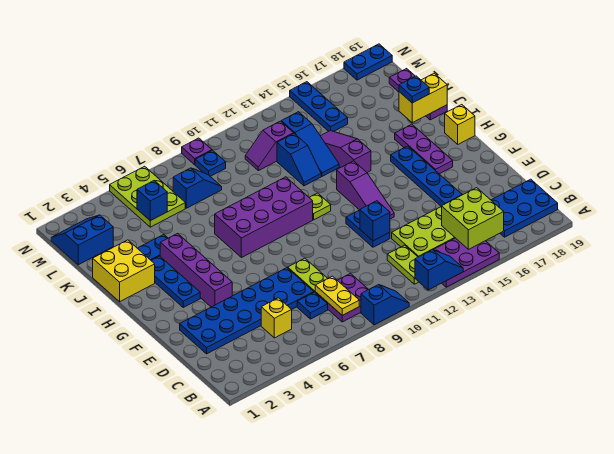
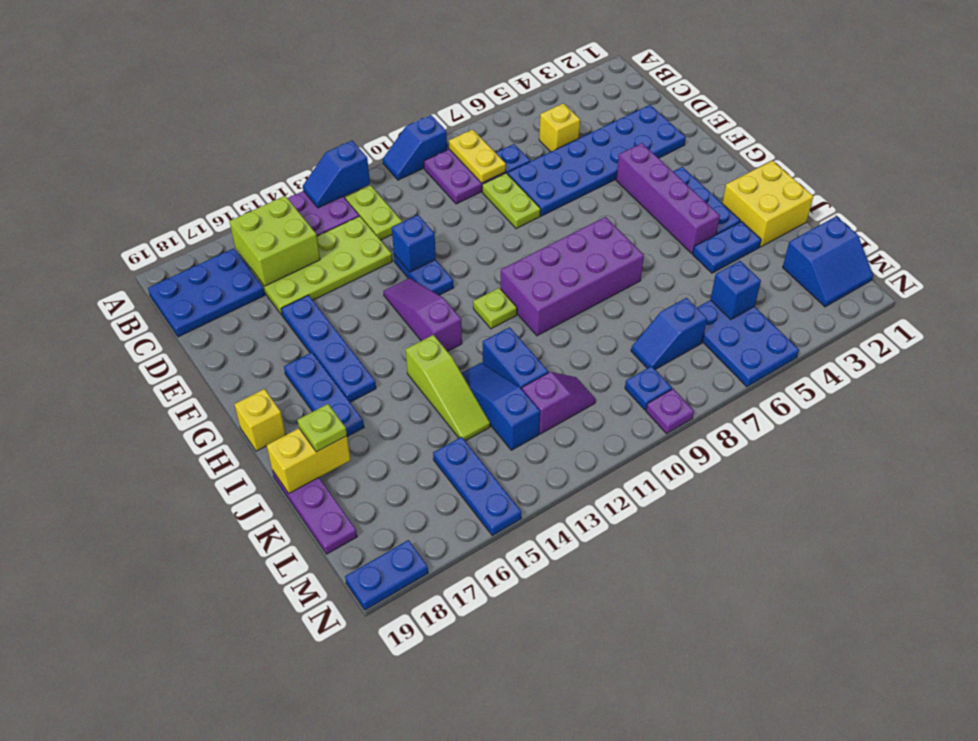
purple plate G17:I17 level 1 -> blue plate G17:I17 level 1
purple slope I14:K14 level 1 top I -> lime slope I14:K14 level 1 top I
blue slope J12:K12 level 1 top K -> blue brick J12:K12 level 1
blue plate J18 level 3 -> lime plate J18 level 3
lime plate L5:N6 level 1 -> blue plate L5:N6 level 1

